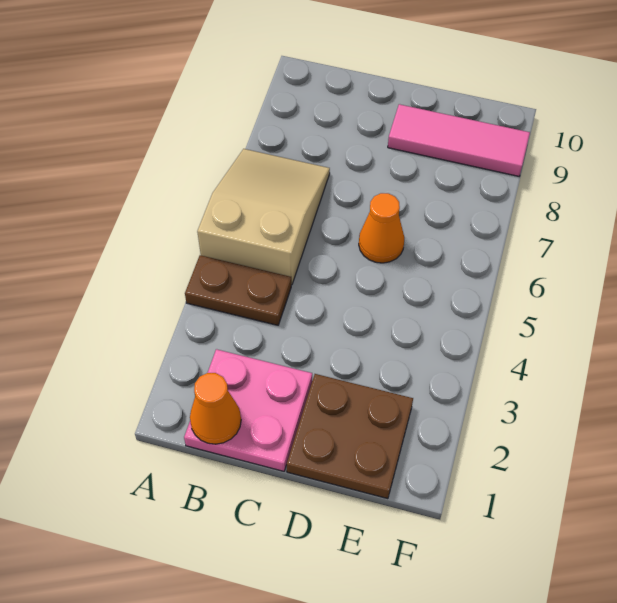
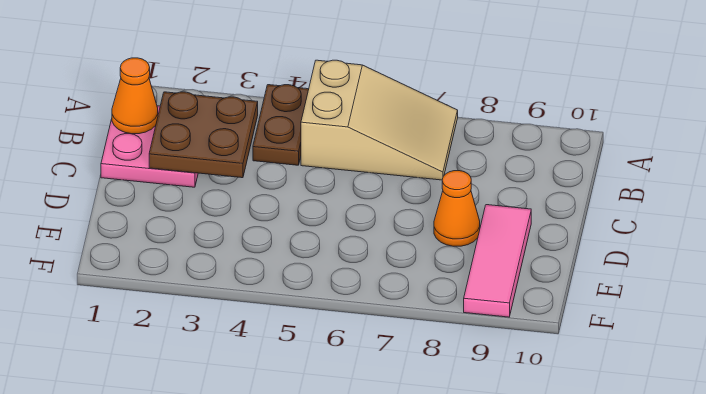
brown plate D1:E2 level 1 -> brown plate B2:C3 level 2
orange cone D6 level 1 -> orange cone D8 level 1

